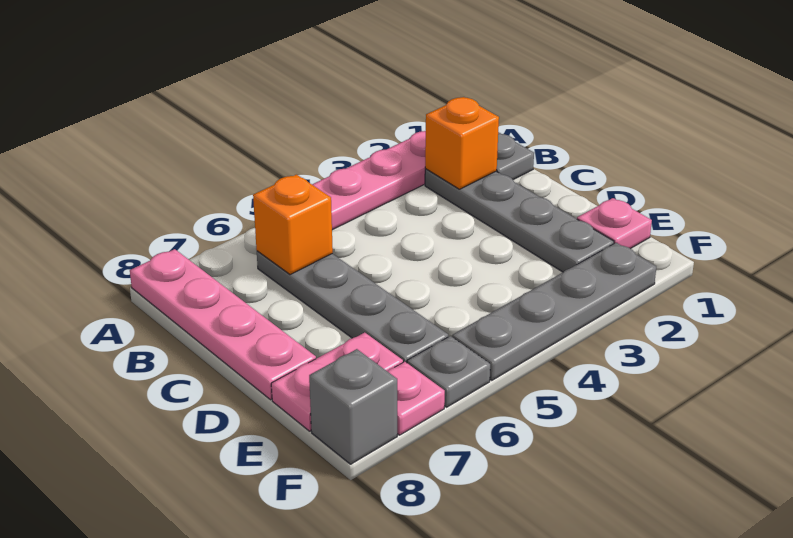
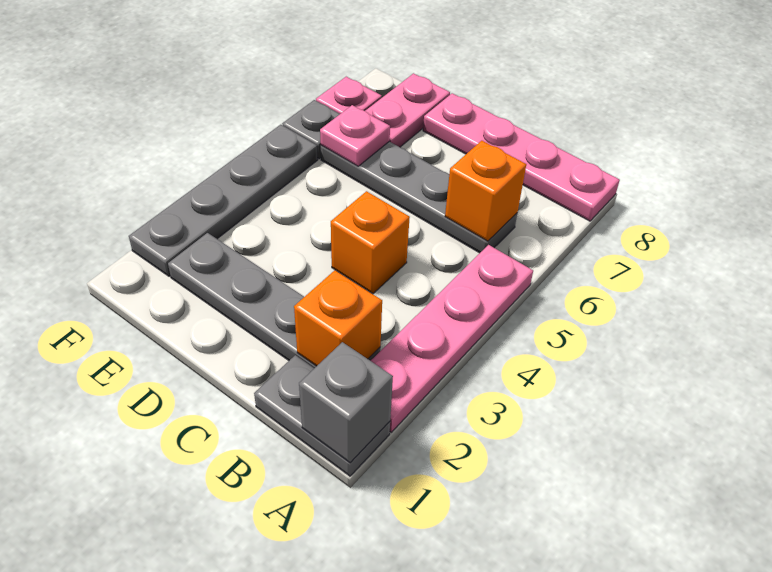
none -> orange brick C4 level 1
pink plate E1 level 1 -> pink plate E6 level 2
grey brick F8 level 1 -> grey brick A1 level 2

